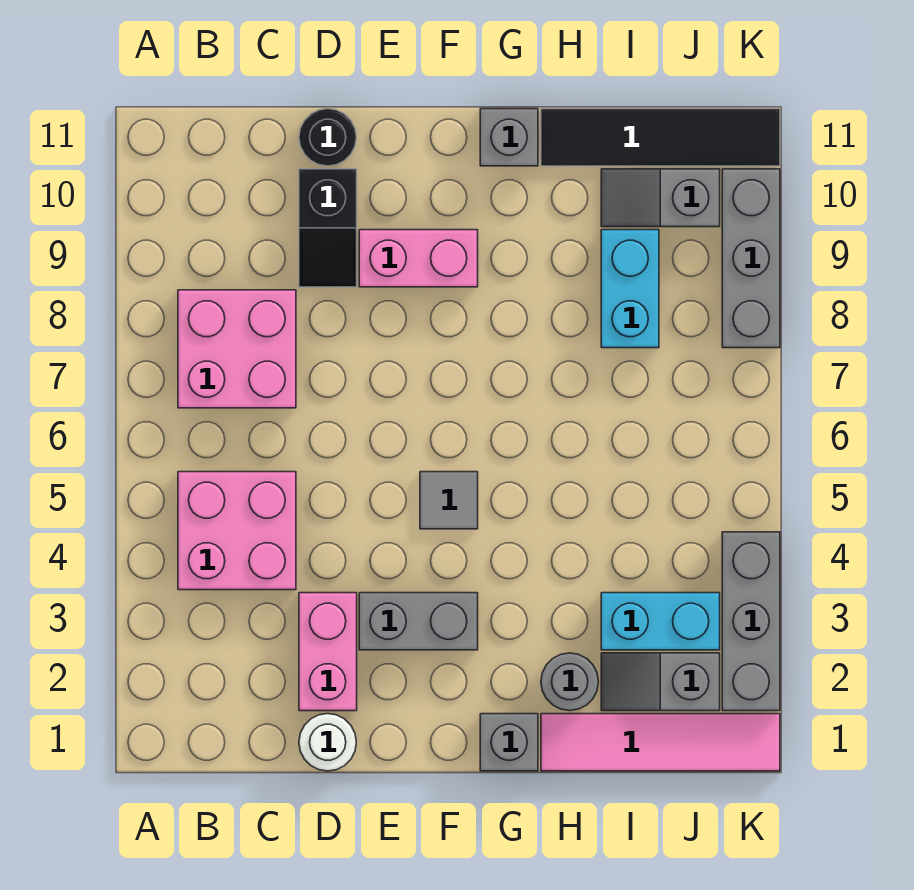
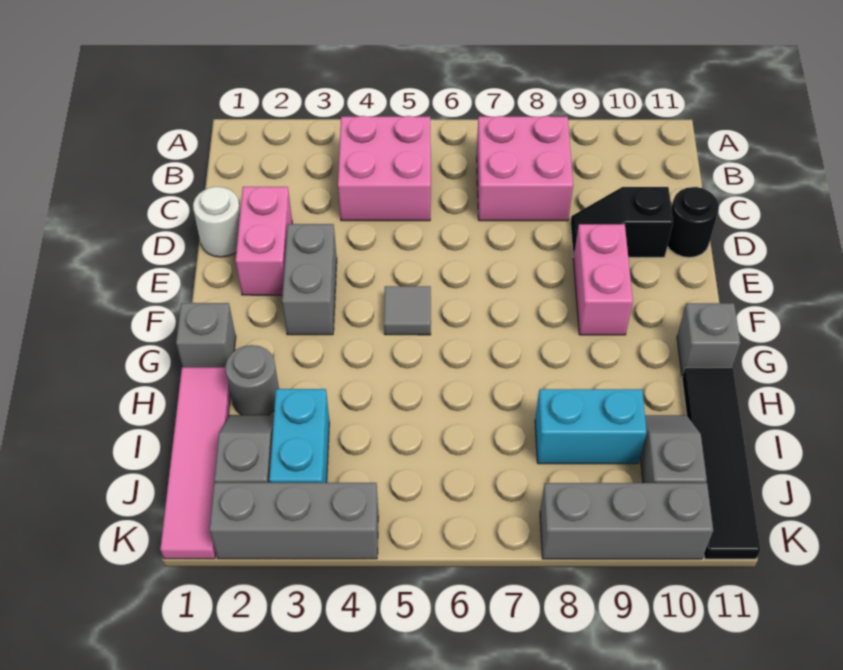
pink brick D2:D3 level 1 -> pink brick D2:E2 level 1

